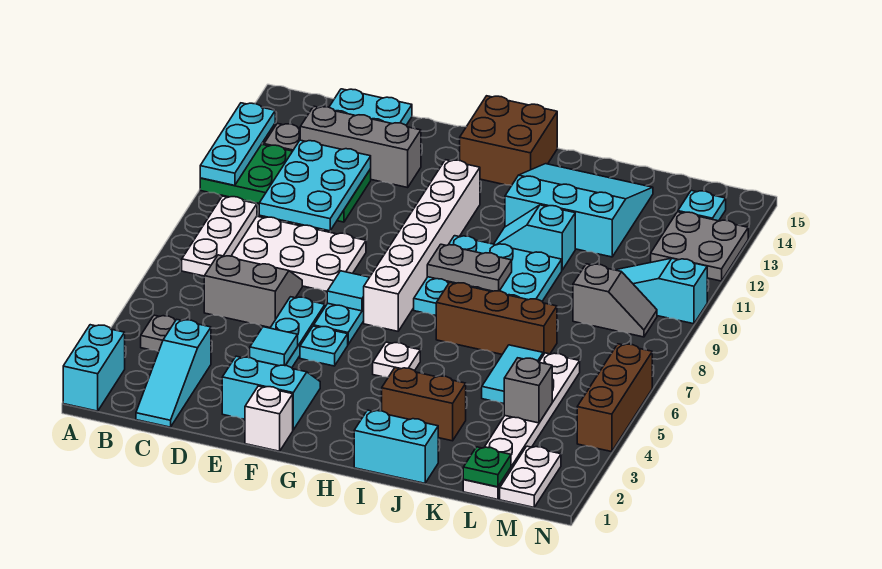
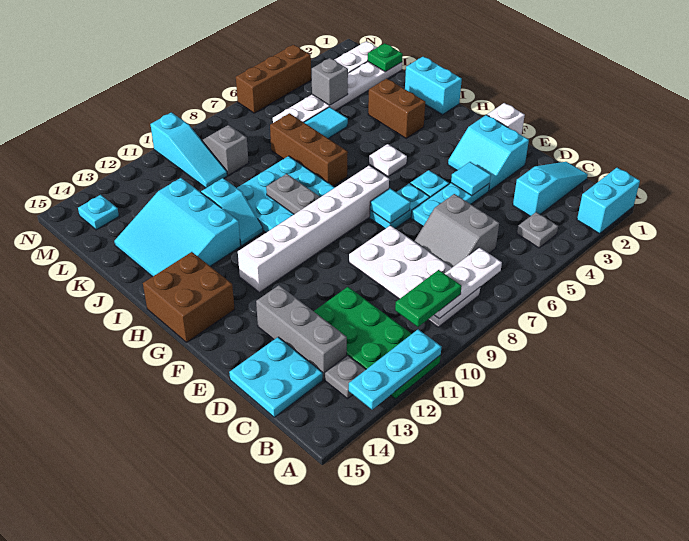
none -> green plate B9:B10 level 3
cyan plate C10:D12 level 2 -> none
grey plate M12:N13 level 1 -> none

